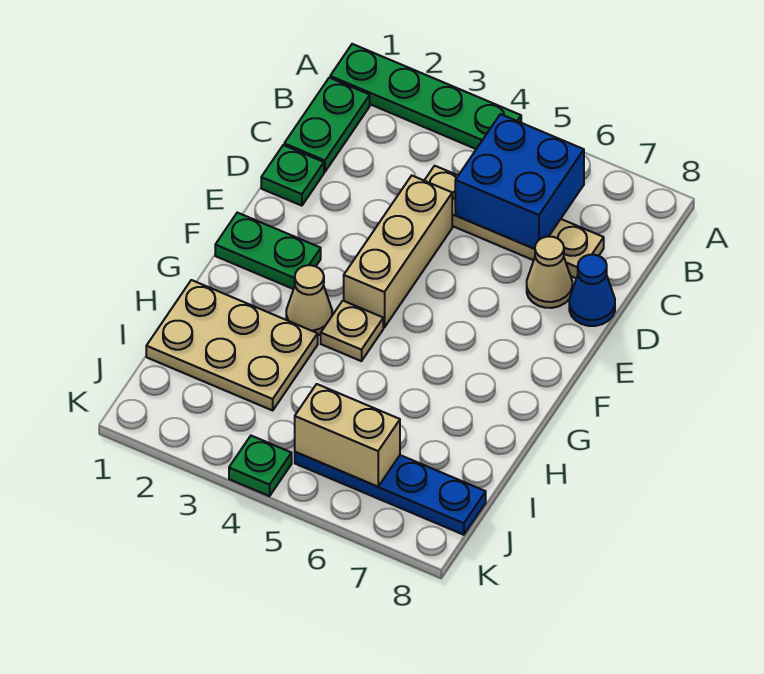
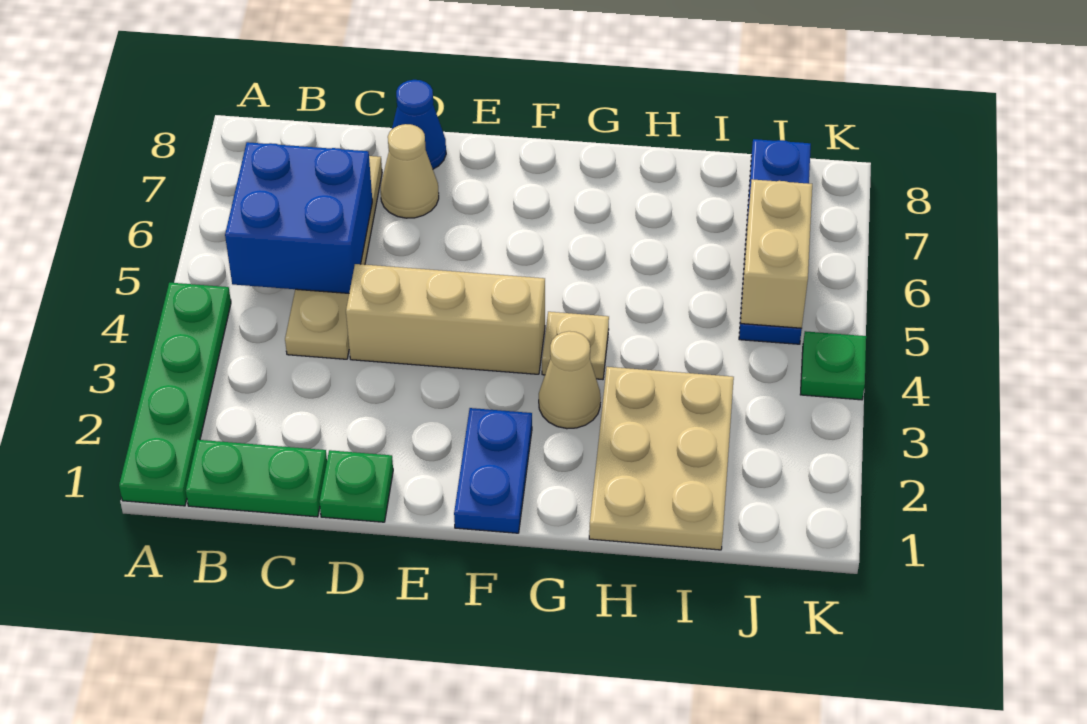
green plate F1:F2 level 1 -> blue plate F1:F2 level 1

